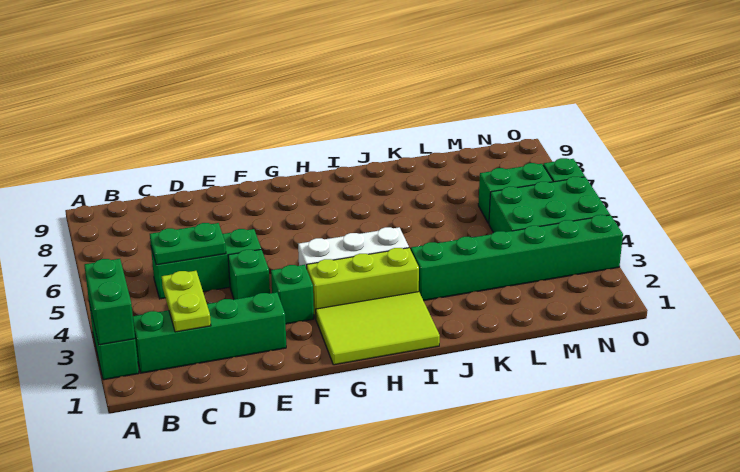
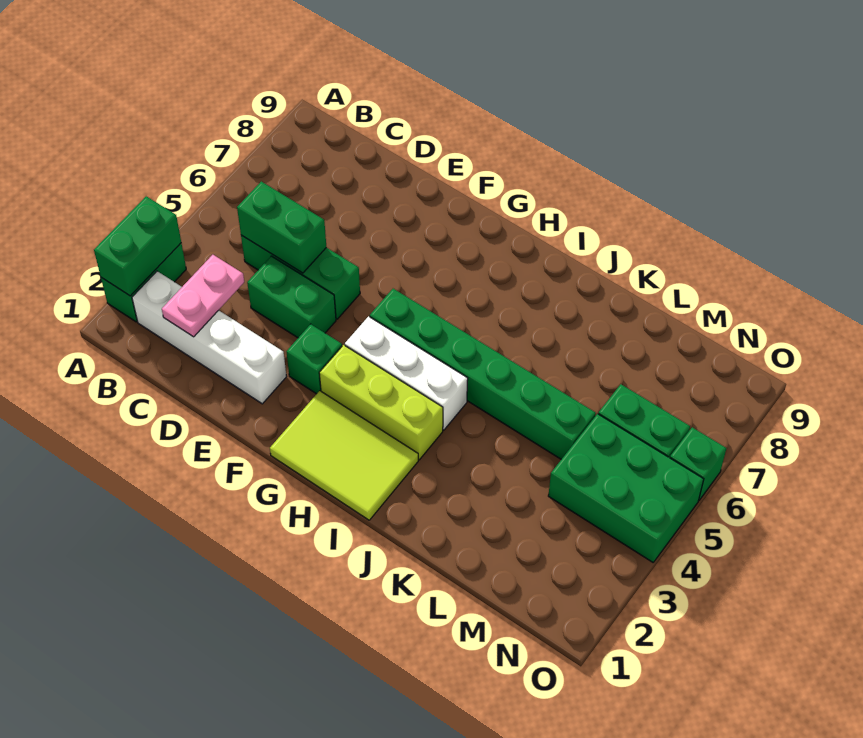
green brick B2:E2 level 1 -> white brick B2:E2 level 1
lime plate C2:C3 level 2 -> pink plate C2:C3 level 2
green plate C5:D5 level 2 -> green brick C5:D5 level 2
green brick E4 level 1 -> green brick D4:E4 level 1
green brick J3:O3 level 1 -> green brick G5:L5 level 1

